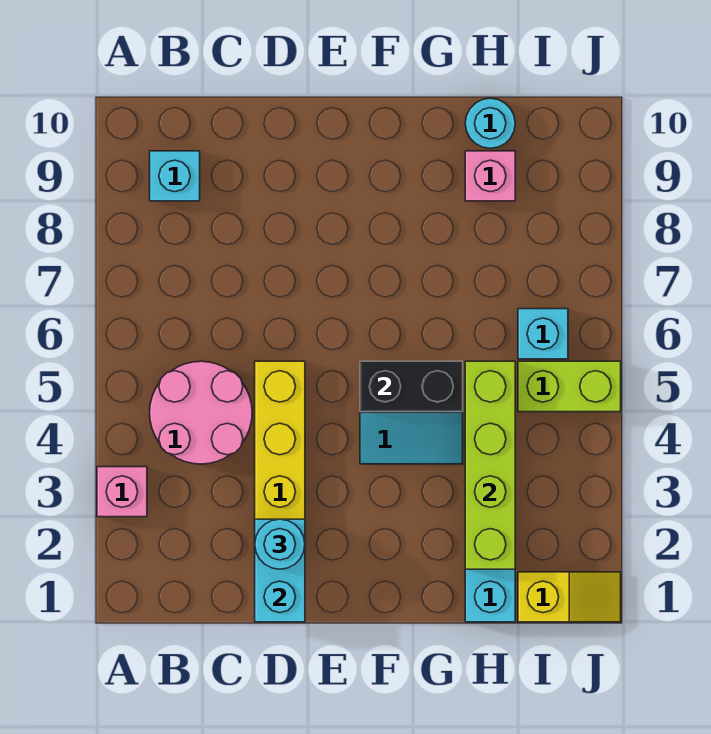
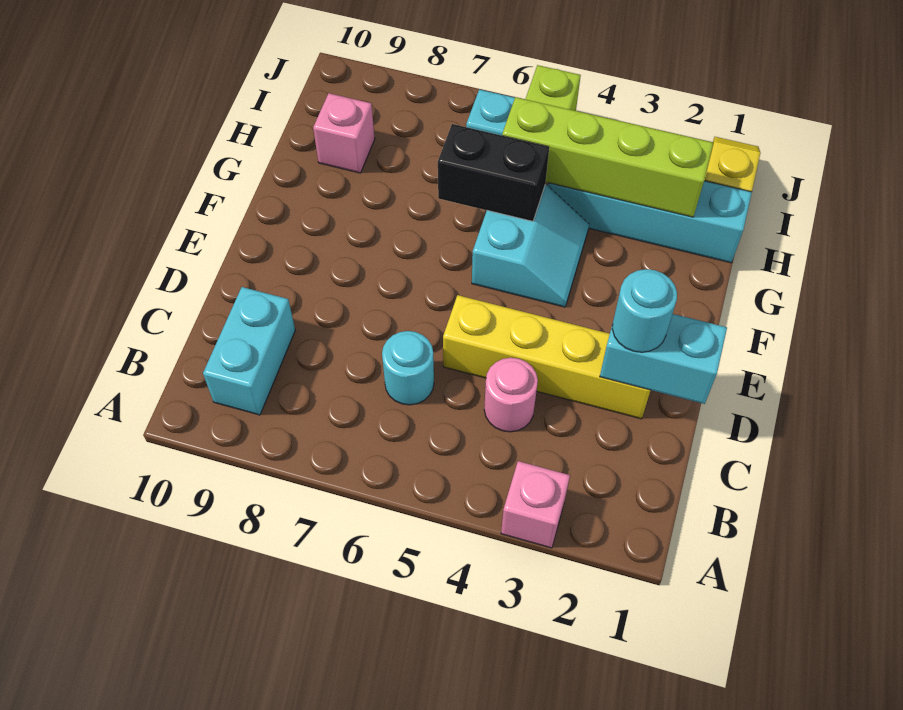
pink round brick B4:C5 level 1 -> pink round brick C4 level 1
cyan brick B9 level 1 -> cyan brick B9:C9 level 1
black brick F5:G5 level 2 -> black brick G5:G6 level 2
cyan round brick H10 level 1 -> cyan round brick C6 level 1

